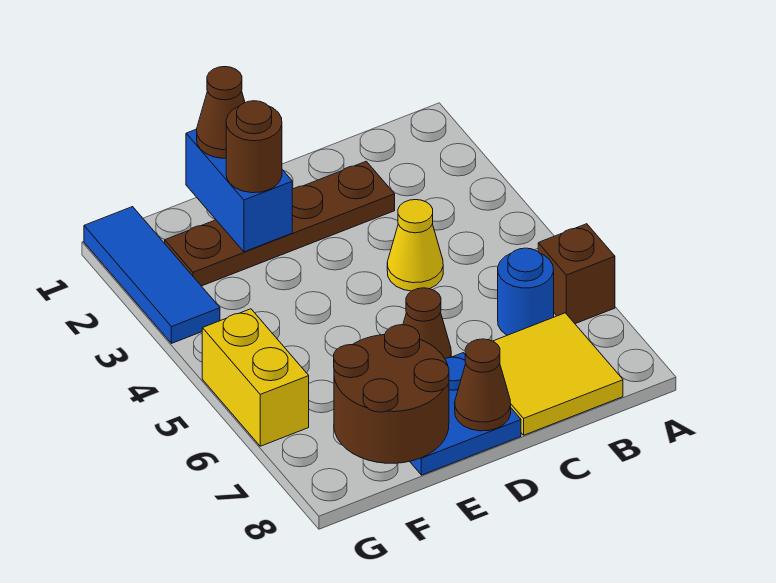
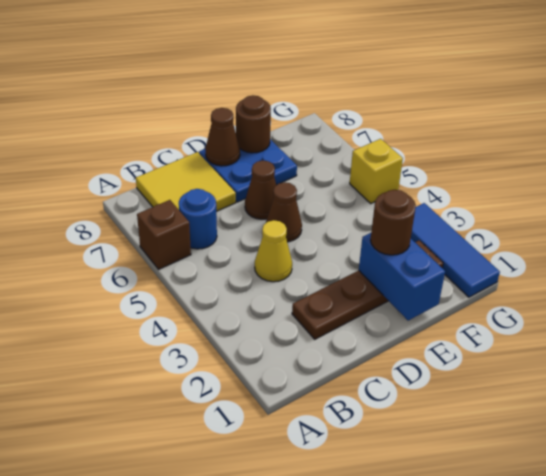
brown cone E1 level 3 -> brown cone D5 level 1
brown round brick E7:F8 level 2 -> brown round brick E8 level 2
yellow brick G5:G6 level 1 -> yellow brick G5 level 1

